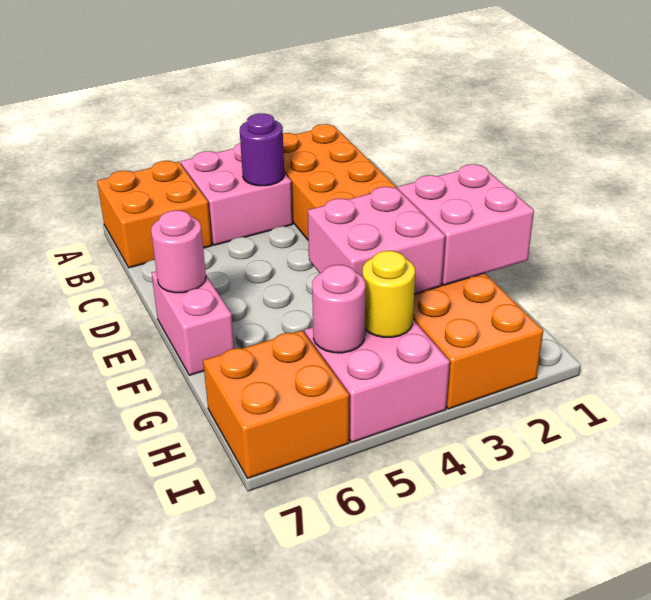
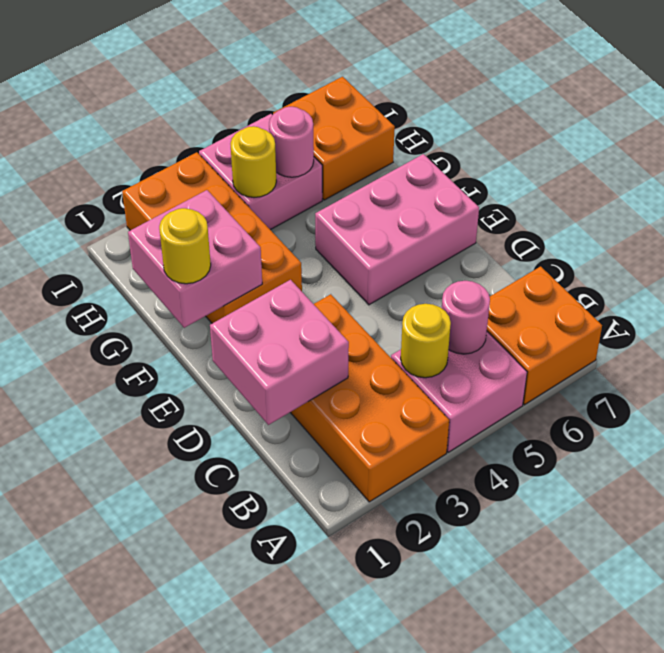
purple round brick B4 level 2 -> yellow round brick B4 level 2
pink brick E7:F7 level 1 -> pink brick E5:F7 level 1
pink round brick E7 level 2 -> pink round brick B5 level 2
none -> yellow round brick F1 level 3
pink brick F3:G4 level 2 -> pink brick C1:D2 level 2

